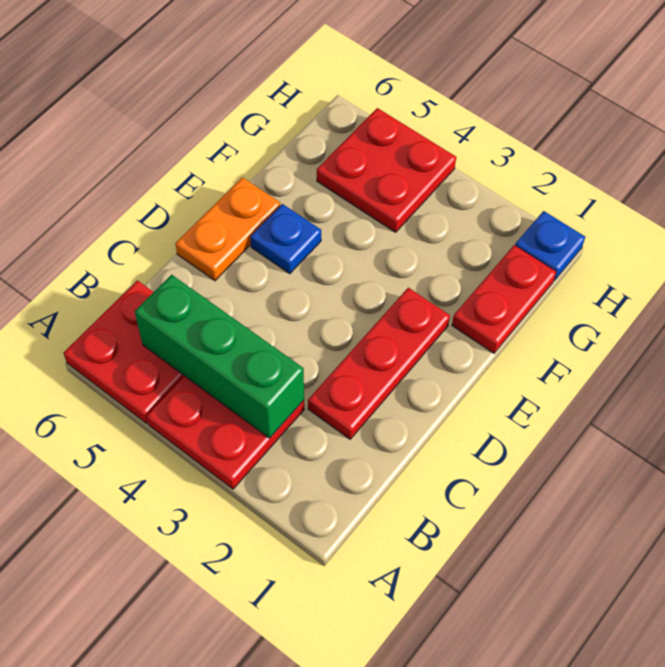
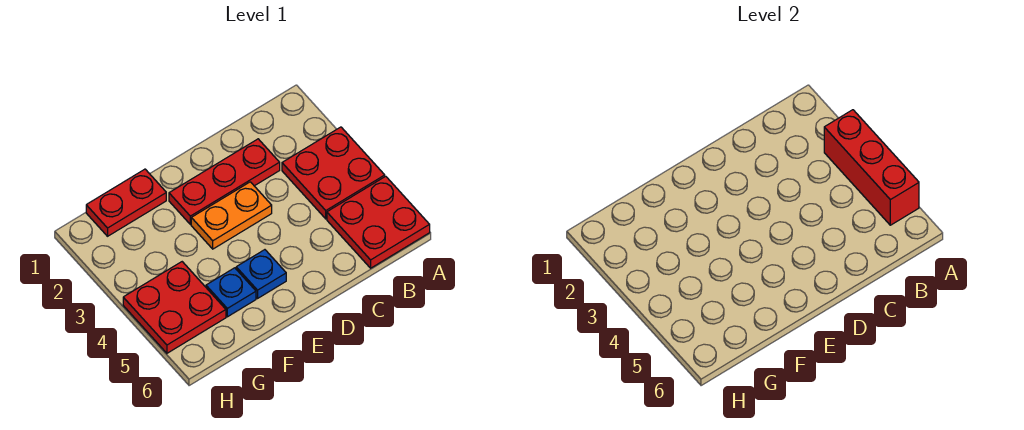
none -> red brick A3:A5 level 2
green brick B3:B5 level 2 -> none
orange plate D6:E6 level 1 -> orange plate D3:E3 level 1
blue plate H1 level 1 -> blue plate F5 level 1

